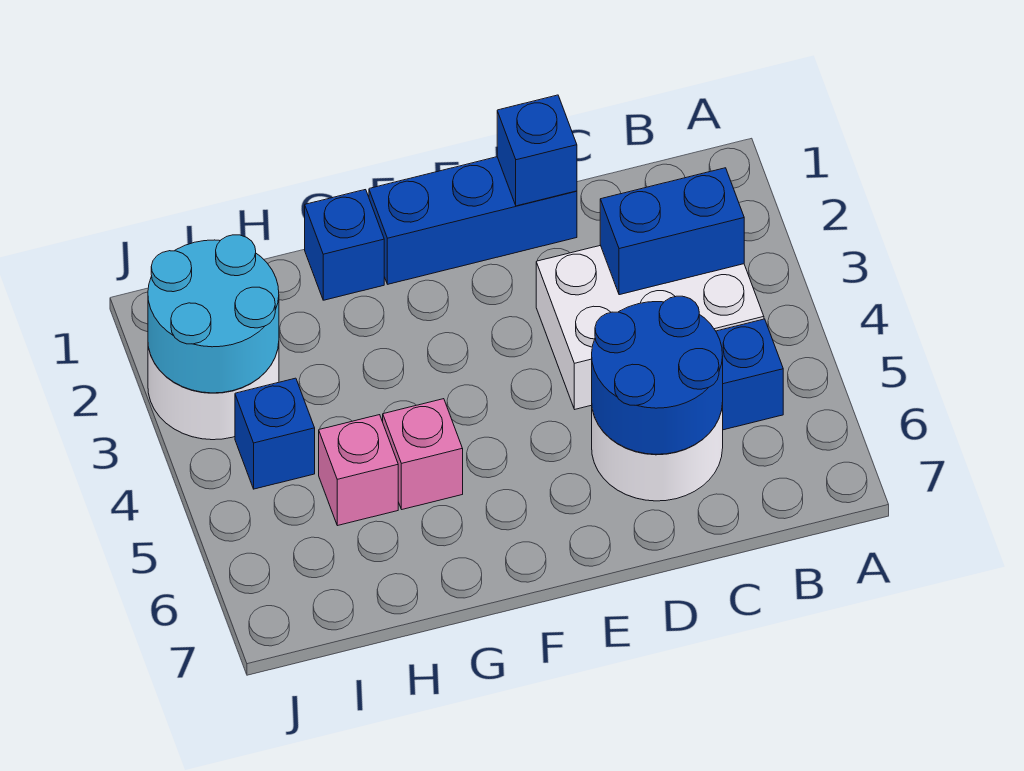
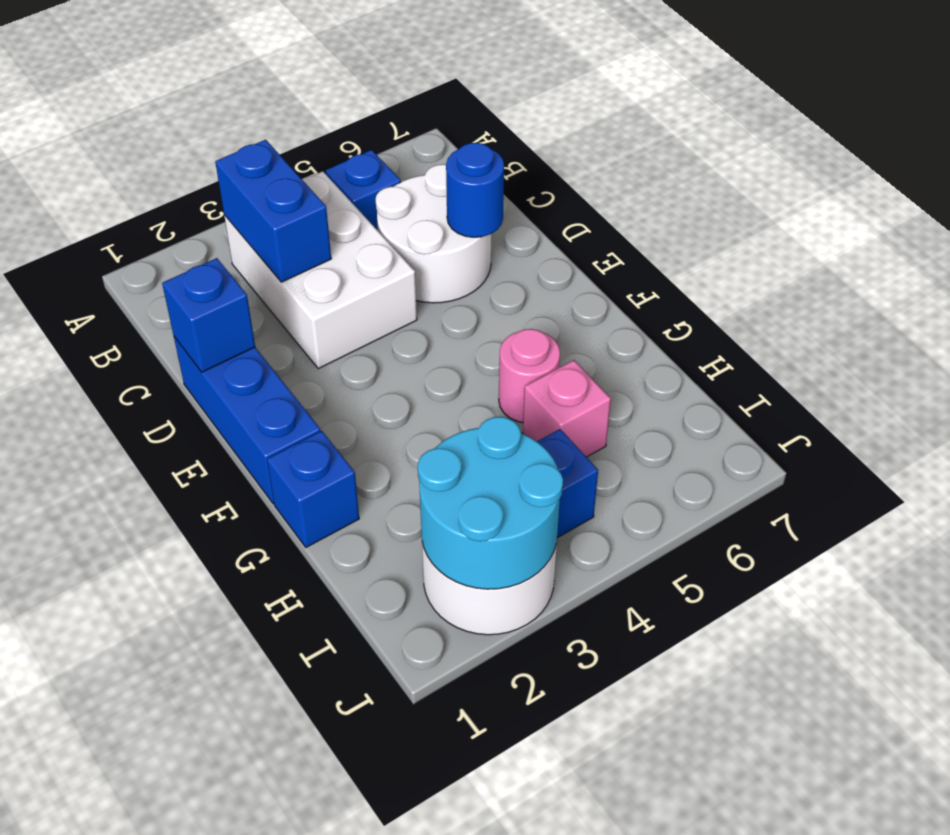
blue round brick C5:D6 level 2 -> blue round brick D6 level 2
pink brick G5 level 1 -> pink round brick G5 level 1

